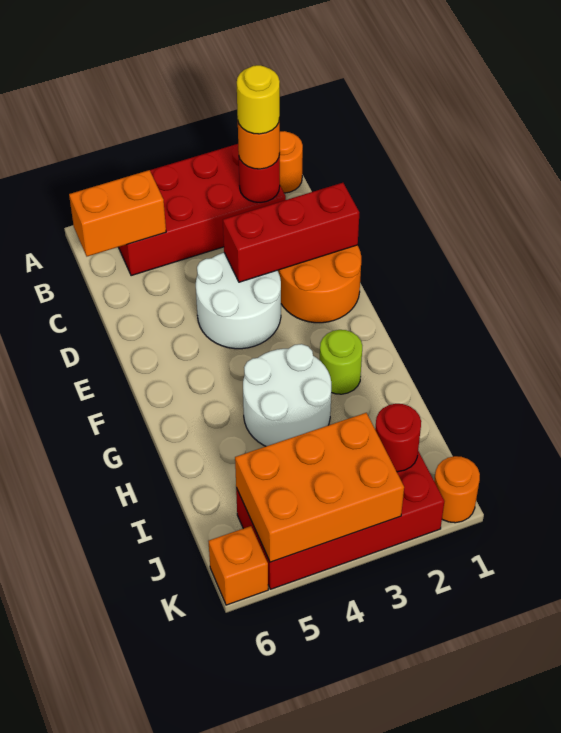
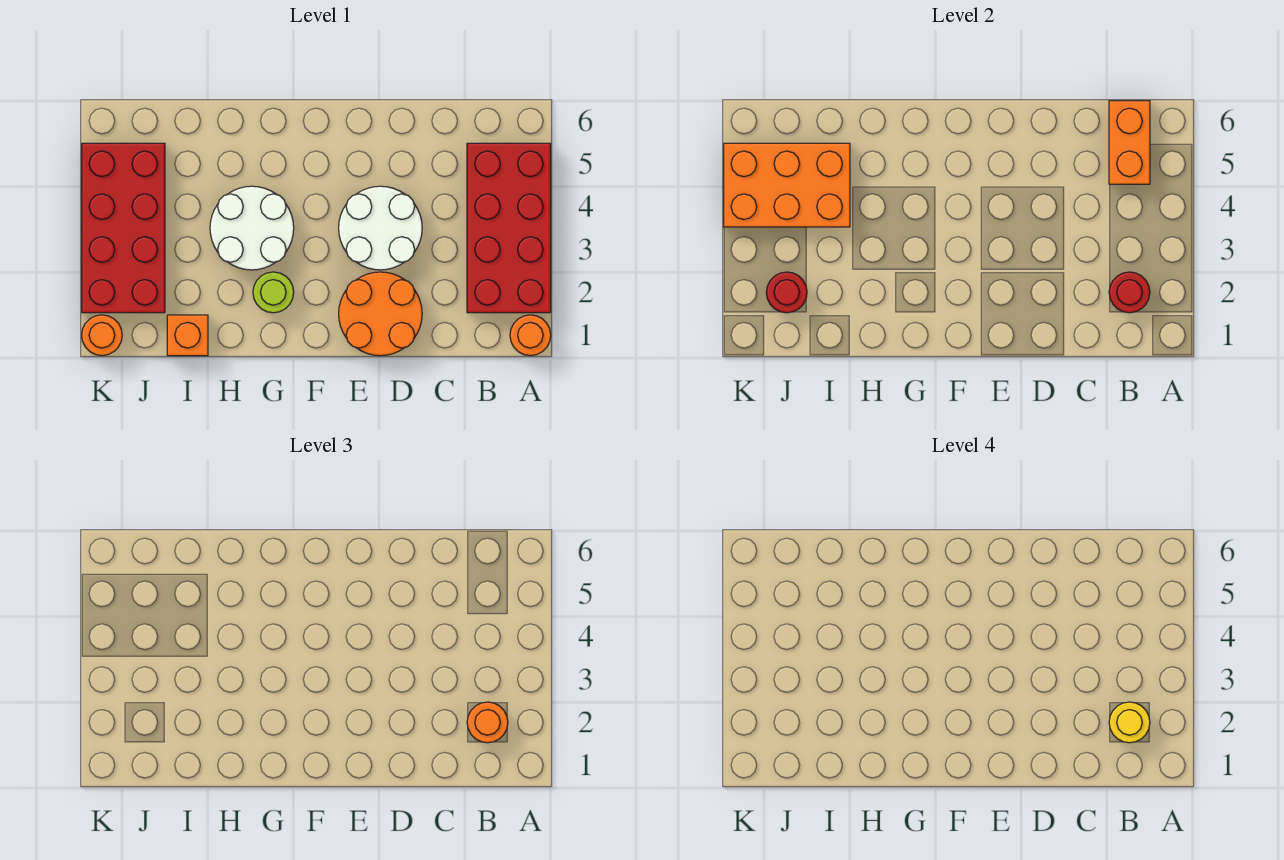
red brick D1:D3 level 2 -> none
orange brick J3:K5 level 2 -> orange brick I4:K5 level 2
orange brick K6 level 1 -> orange brick I1 level 1

